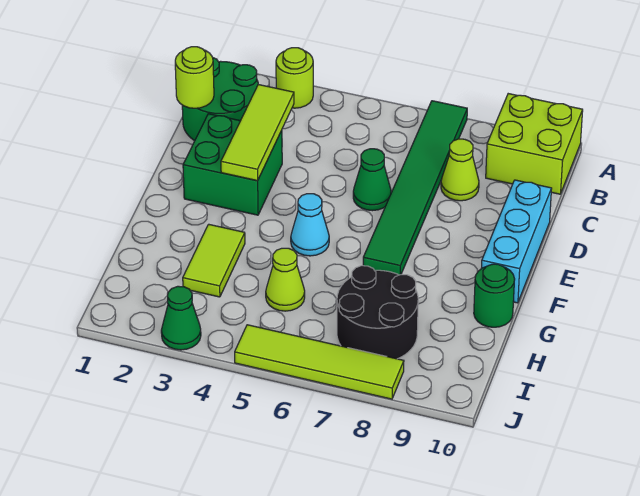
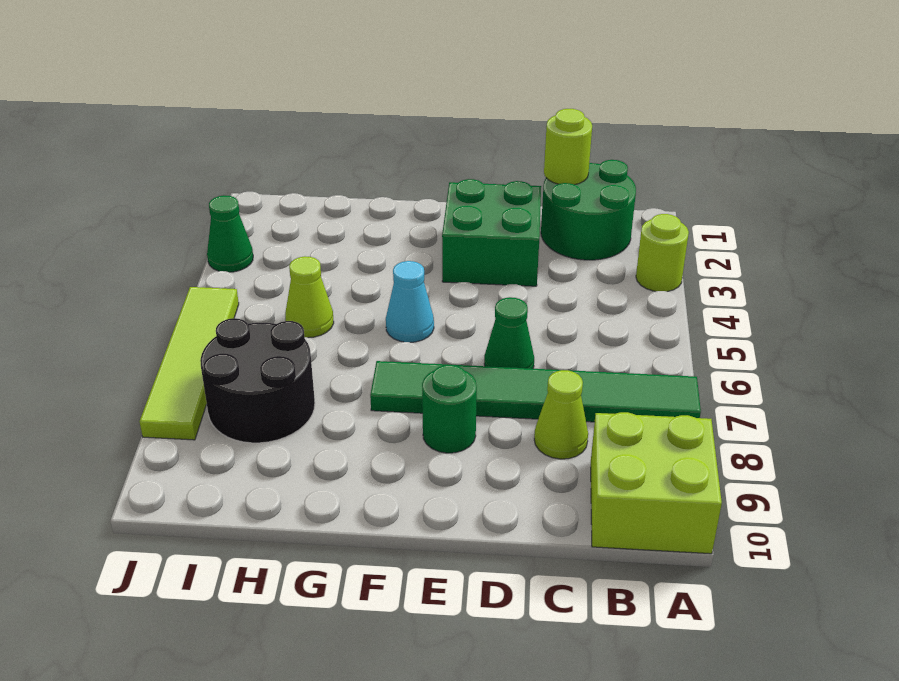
lime tile C3:E3 level 2 -> none
cyan brick D10:F10 level 1 -> none
lime tile G3:H3 level 1 -> none
green round brick G10 level 1 -> green round brick E8 level 1

